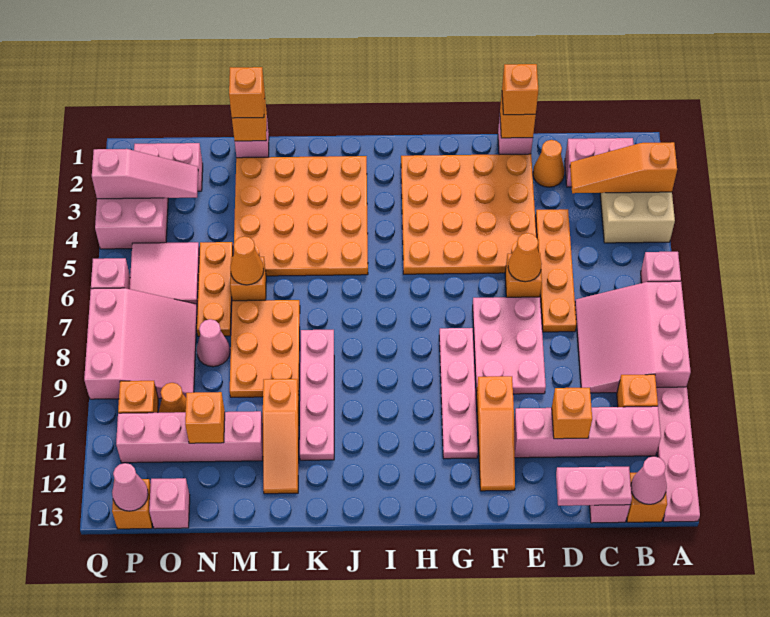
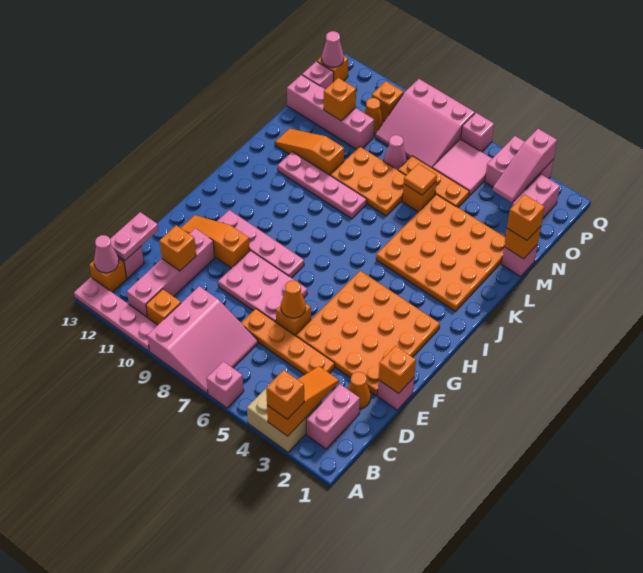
pink slope A7:C9 level 1 top A -> pink slope A7:C9 level 1 top 9
orange brick E1 level 3 -> orange brick A3 level 3
orange cone M6 level 2 -> orange tile M6 level 2
pink brick M11:P11 level 1 -> pink brick N10:N13 level 1

